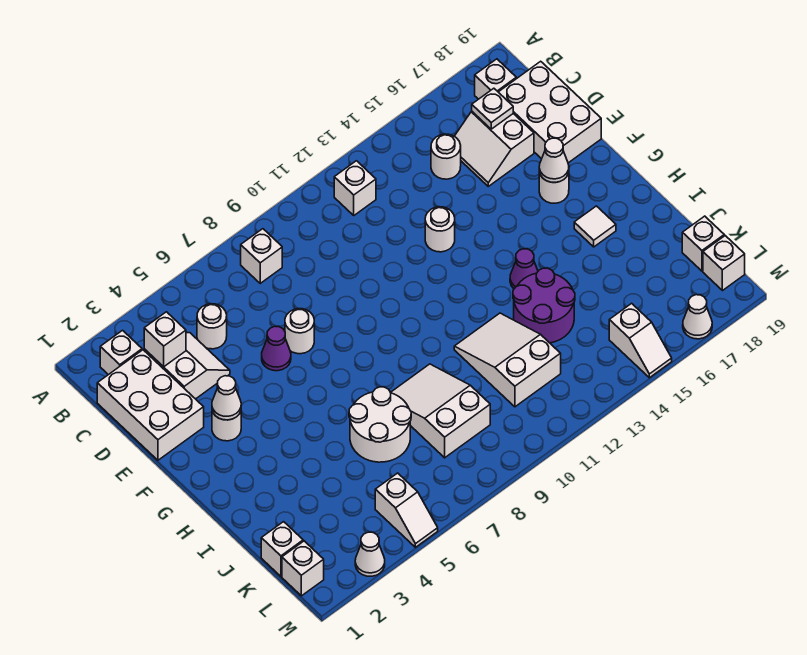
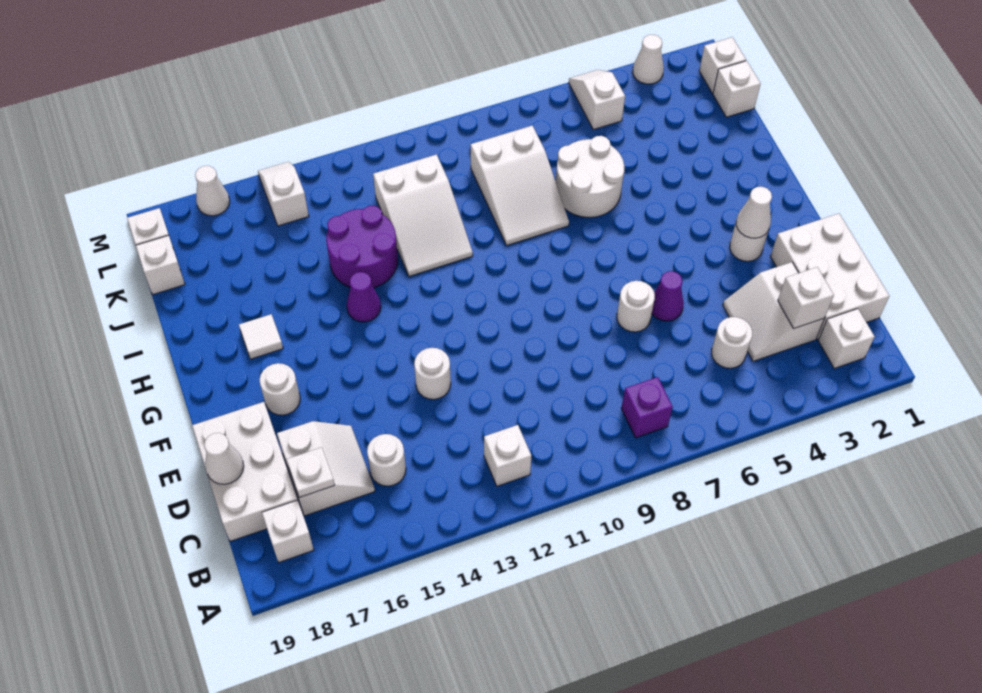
white brick B8 level 1 -> purple brick B8 level 1
white cone F17 level 2 -> white cone D19 level 2

